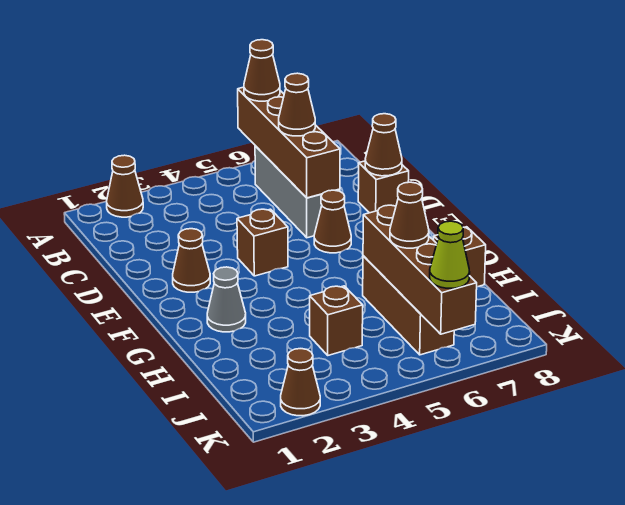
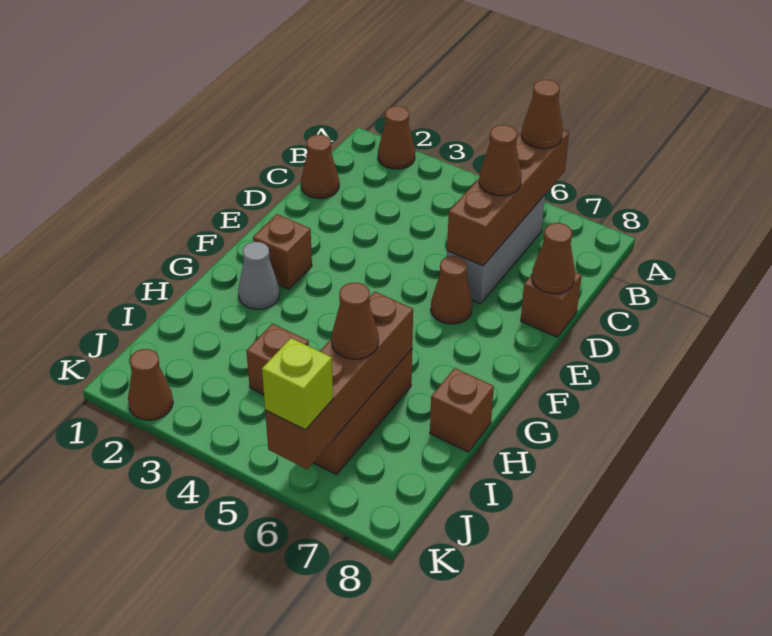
brown cone E2 level 1 -> brown cone C1 level 1
brown brick E4 level 1 -> brown brick F2 level 1
lime cone K6 level 3 -> lime brick K6 level 3

